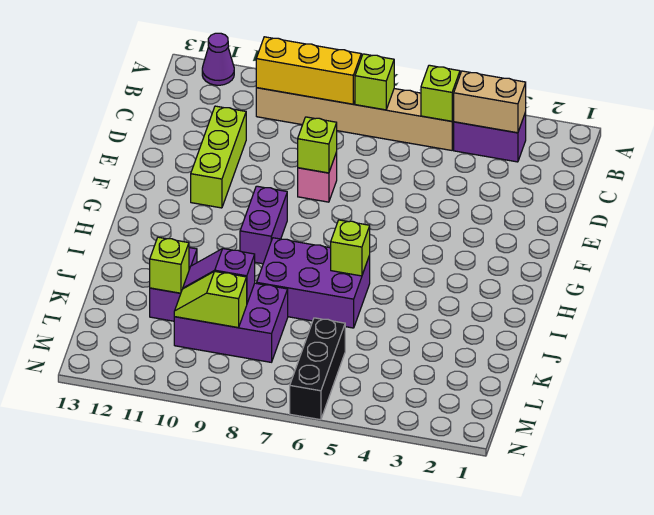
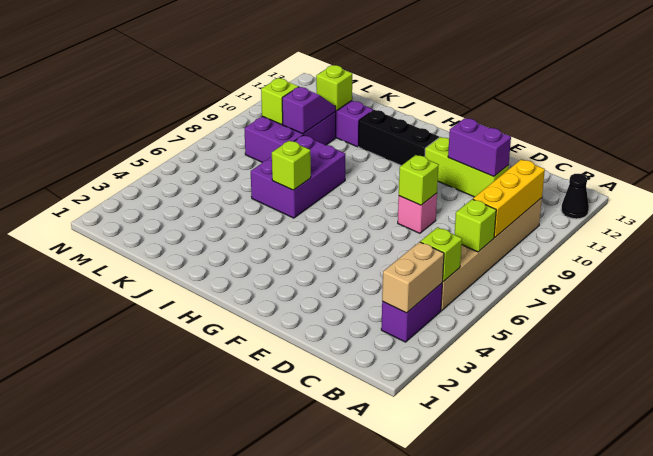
purple cone A12 level 1 -> black cone A12 level 1
purple brick G9:H9 level 1 -> purple brick D11:E11 level 2
black brick L6:N6 level 1 -> black brick G11:I11 level 1

